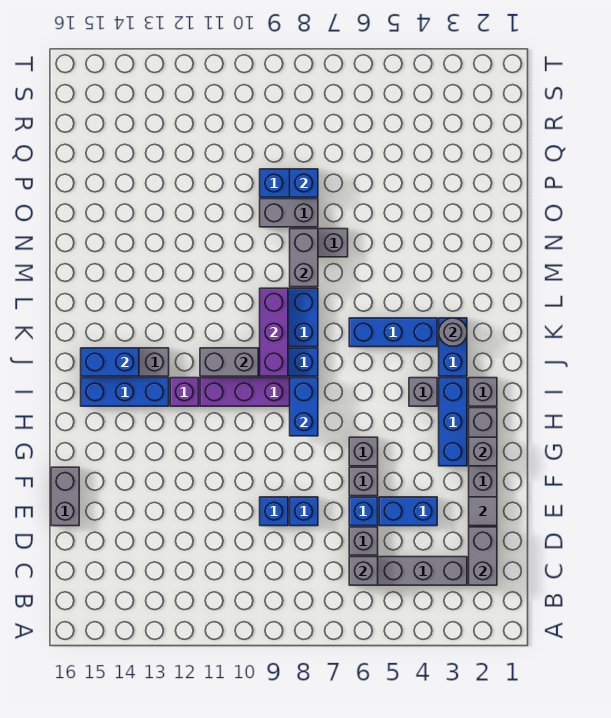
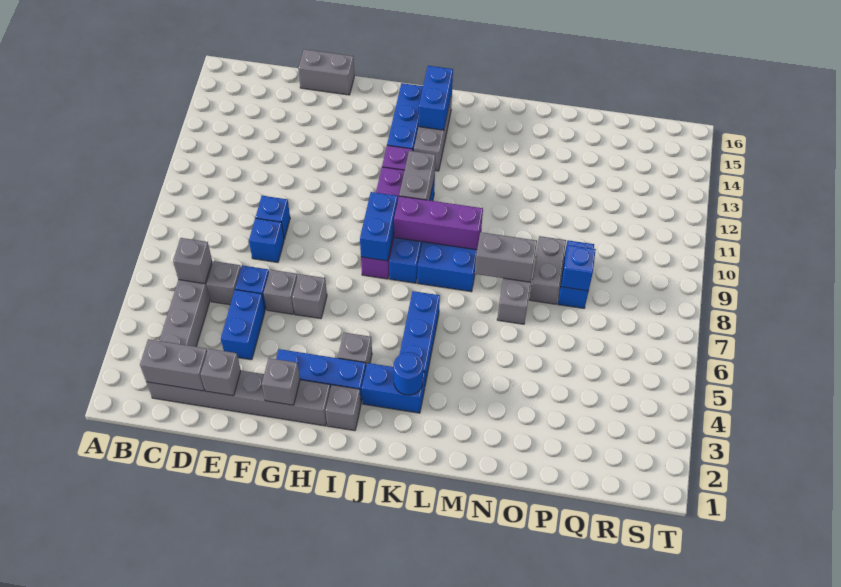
grey tile E2 level 2 -> grey brick E2 level 2
blue brick H8:I8 level 2 -> blue brick I8:I9 level 2
grey round brick K3 level 2 -> blue round brick K3 level 2

